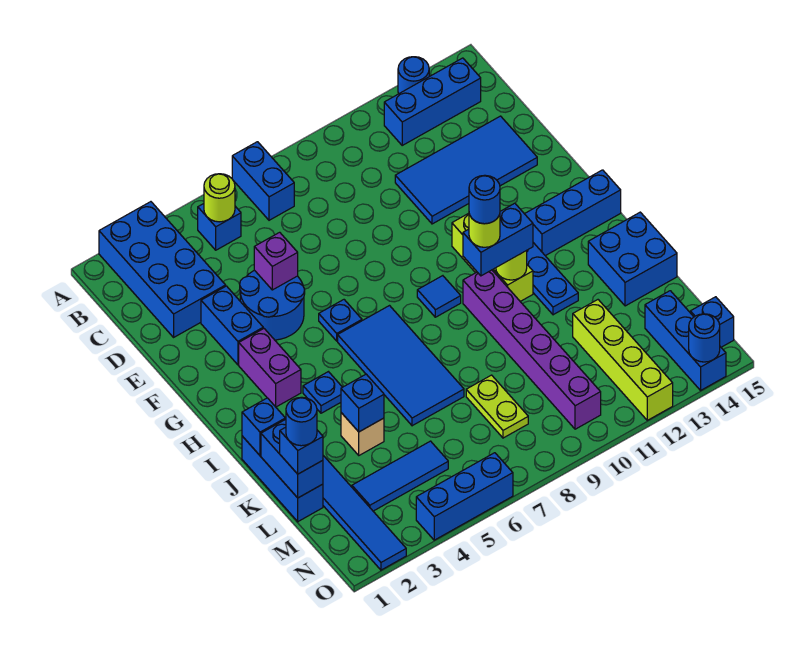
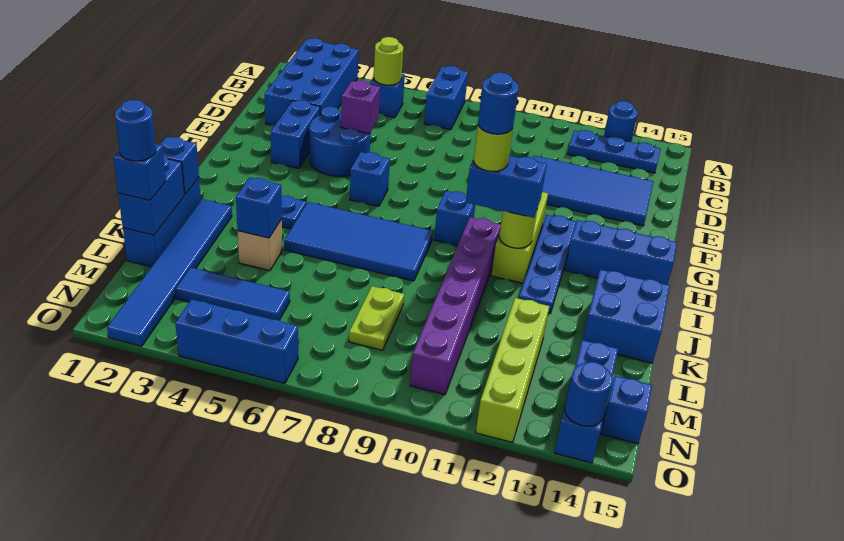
blue brick B12:B14 level 1 -> blue plate B12:B14 level 1
purple brick G3:H3 level 1 -> none
blue plate G6 level 1 -> blue brick G6 level 1
blue tile H6:K7 level 1 -> blue tile I5:J8 level 1
blue tile H9 level 1 -> blue brick H9 level 1

